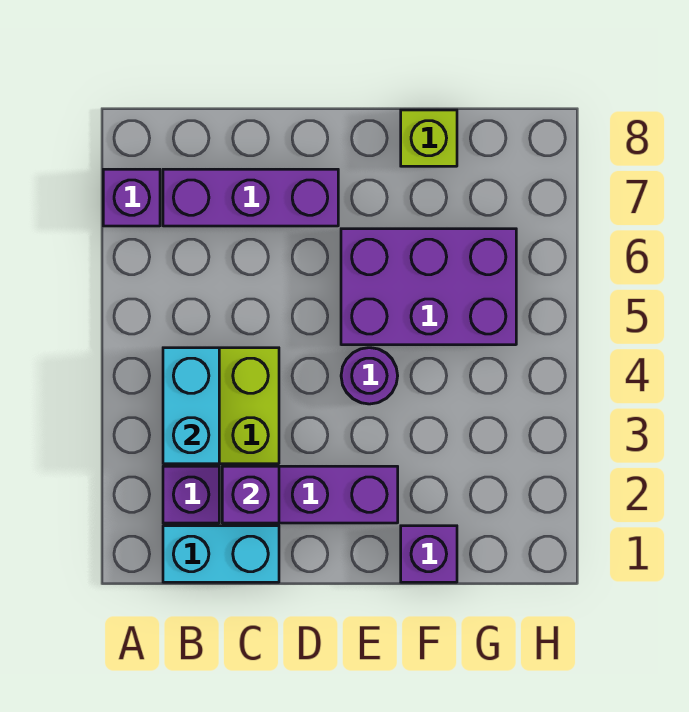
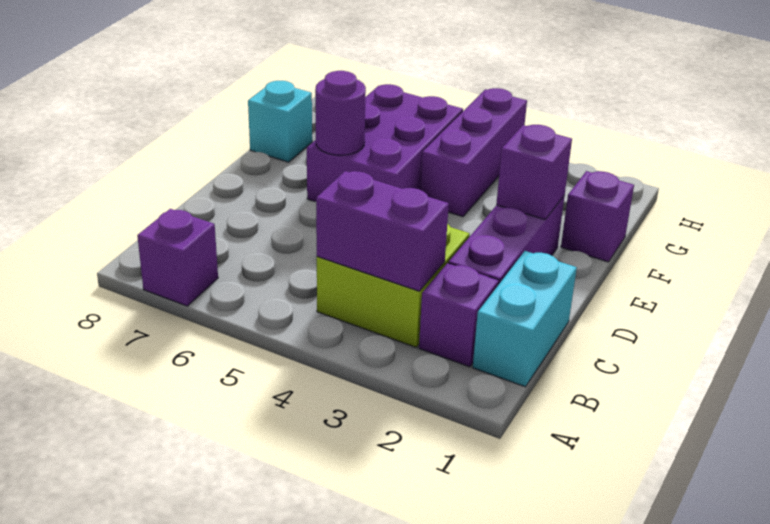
cyan brick B3:B4 level 2 -> purple brick B3:B4 level 2
purple brick B7:D7 level 1 -> purple brick F4:H4 level 1
purple brick C2 level 2 -> purple brick E2 level 2
purple round brick E4 level 1 -> purple round brick E6 level 2
lime brick F8 level 1 -> cyan brick F8 level 1

